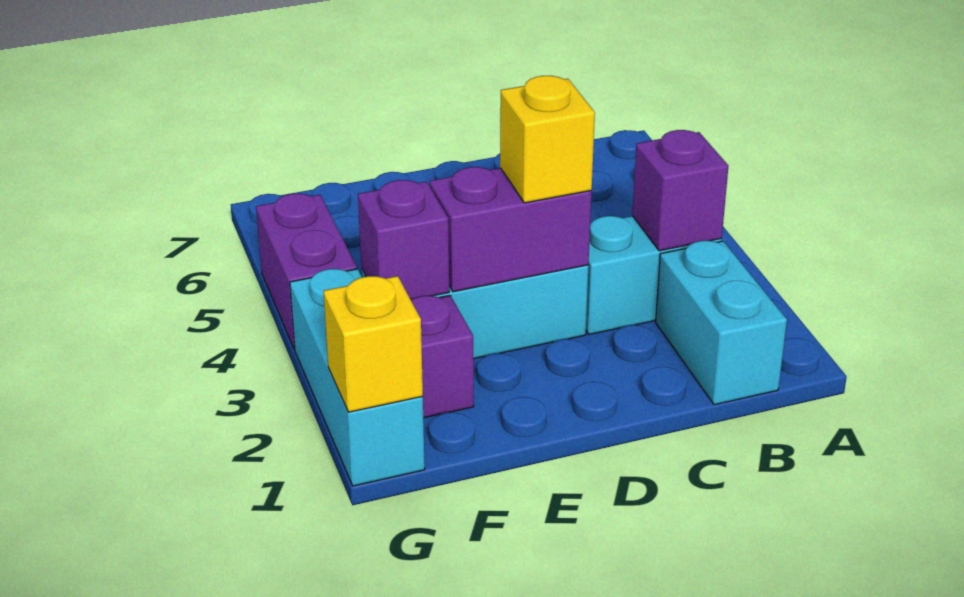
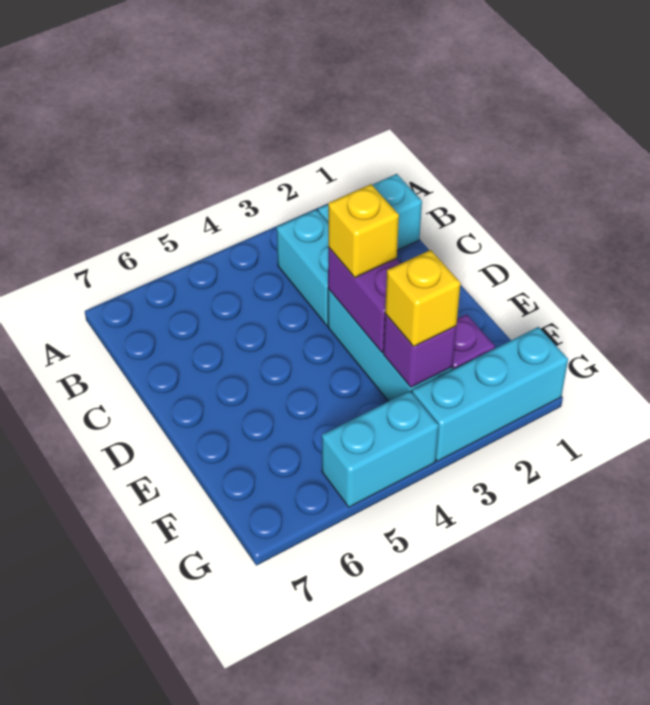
purple brick B3 level 2 -> none
yellow brick G1 level 2 -> yellow brick F3 level 3
purple brick G4:G5 level 1 -> cyan brick G4:G5 level 1

